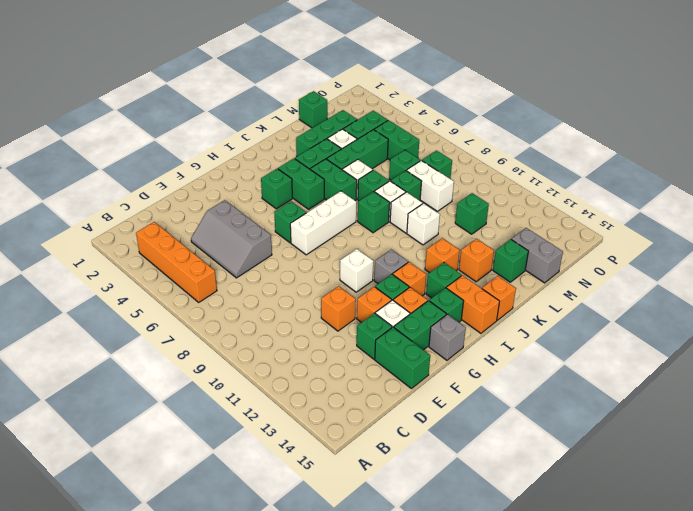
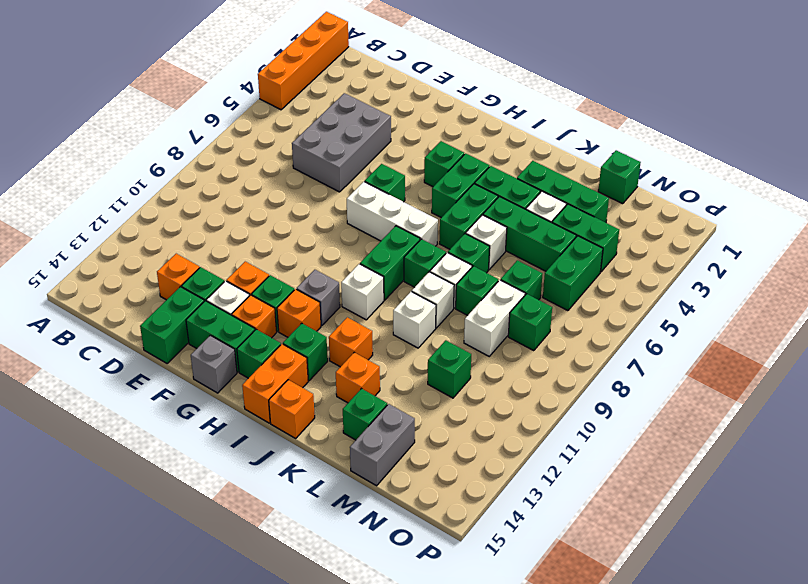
orange brick B3:B6 level 1 -> orange brick A1:A4 level 1
grey slope D4:E6 level 1 top E -> grey brick D4:E6 level 1
orange brick E11 level 1 -> orange brick D13 level 1
white brick G10 level 1 -> white brick I10 level 1
none -> green brick I8:I9 level 1

